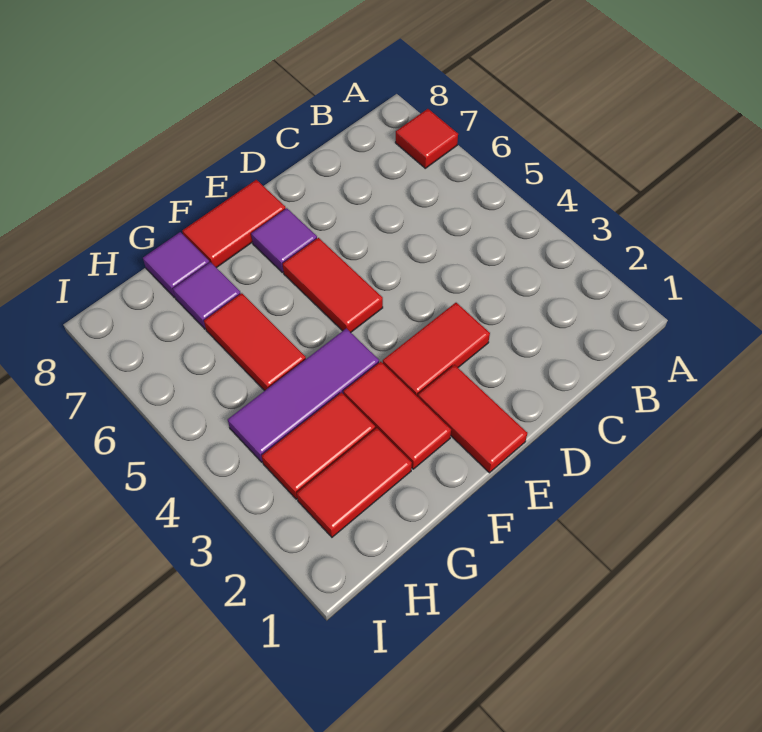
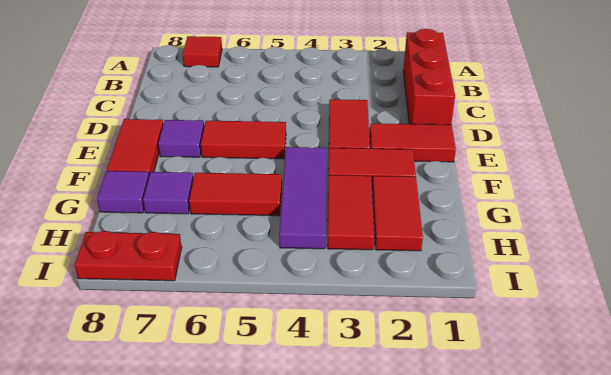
none -> red brick B1:D1 level 1
none -> red plate I7:I8 level 1

